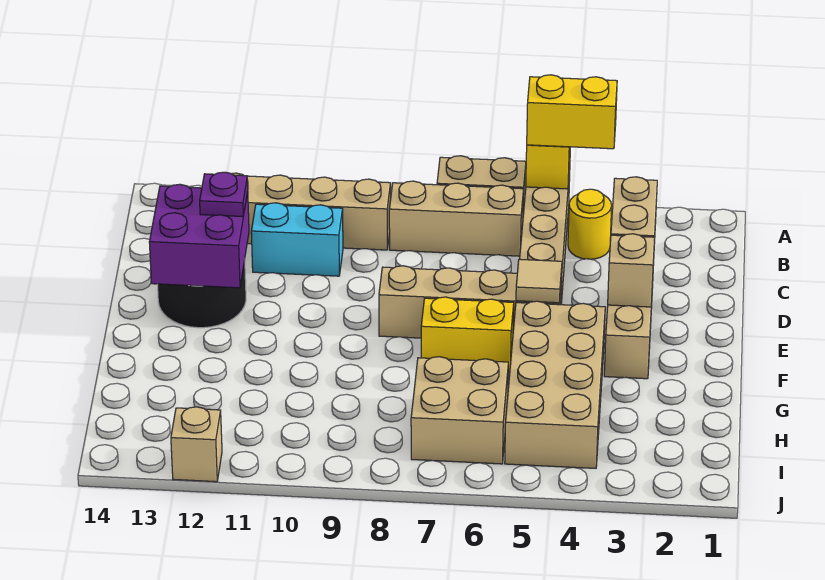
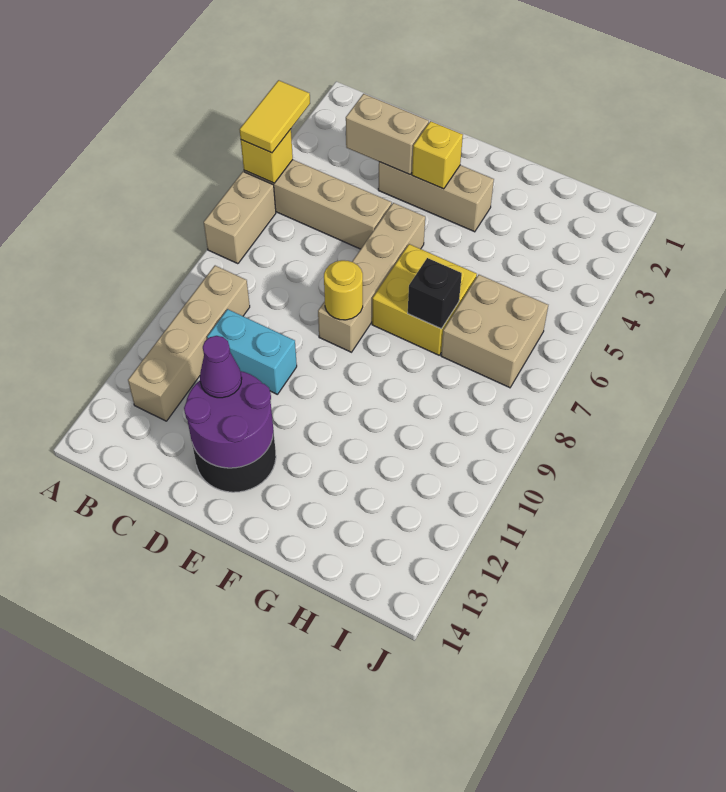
yellow brick A4:A5 level 3 -> yellow tile A4:A5 level 3
yellow round brick B4 level 1 -> yellow round brick E8 level 2
tan brick B6:B8 level 1 -> none
cyan brick C10:C11 level 1 -> cyan brick C10:D10 level 1
purple brick D12:E13 level 2 -> purple round brick D12:E13 level 2
purple plate D12 level 3 -> purple cone D12 level 3
tan brick E3 level 2 -> yellow brick E3 level 2
tan tile E5 level 2 -> none
tan brick F4:I5 level 1 -> none
yellow brick F6:F7 level 1 -> yellow brick F6:G7 level 1
none -> black brick G7 level 2
tan brick J12 level 1 -> none

